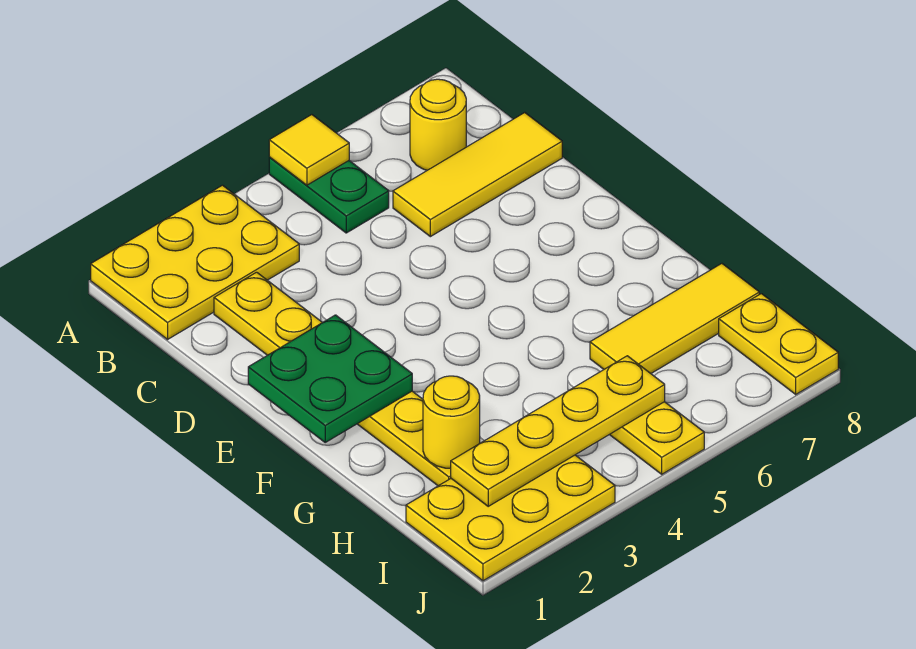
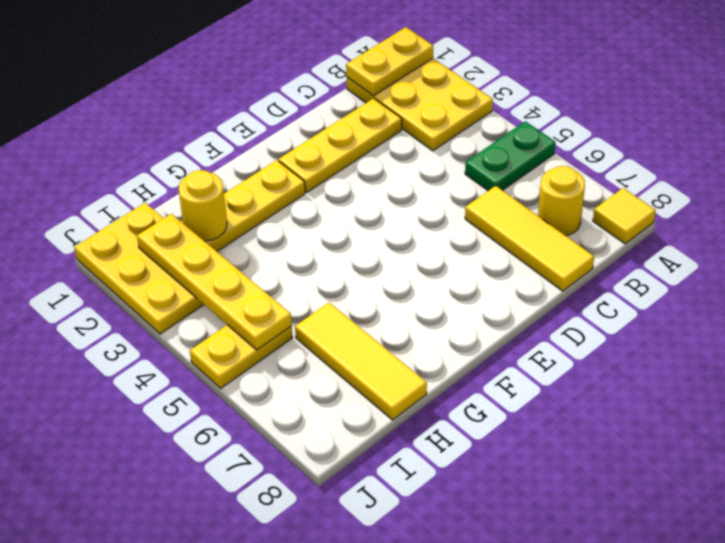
yellow tile A5 level 2 -> yellow tile A8 level 1
green plate E1:F2 level 2 -> none
yellow plate I8:J8 level 1 -> yellow plate A1:B1 level 2

